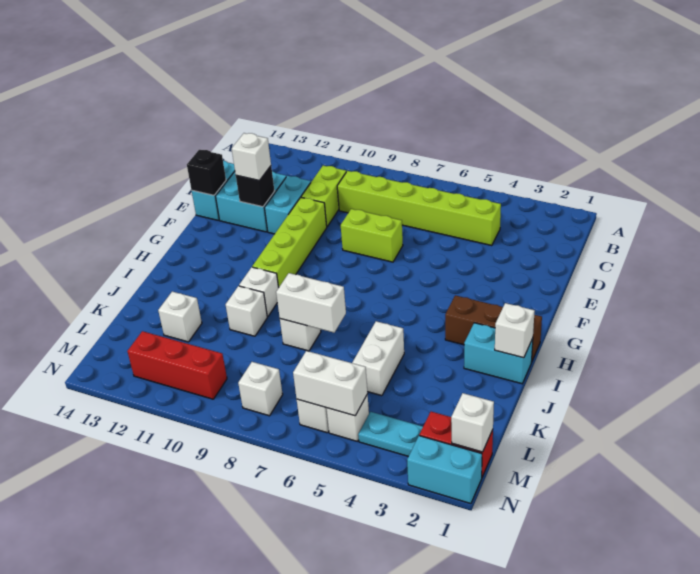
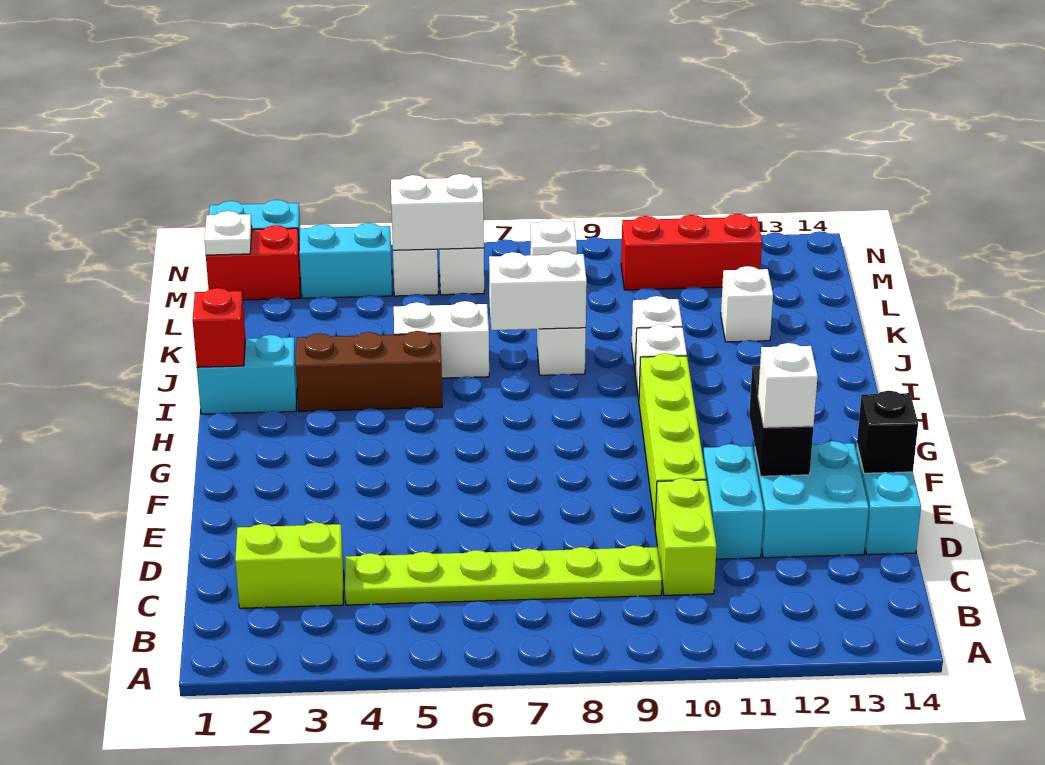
lime brick C4:C9 level 1 -> lime plate C4:C9 level 1
lime brick E7:E8 level 1 -> lime brick C2:C3 level 1
black brick E12 level 2 -> black brick E12:F12 level 2
brown brick H1:H3 level 1 -> brown brick I3:I5 level 1
white brick I1 level 2 -> red brick I1 level 2
white brick J5:K5 level 1 -> white brick J5:J6 level 1
white brick M1 level 2 -> white plate M1 level 2
cyan plate M3:M4 level 1 -> cyan brick M3:M4 level 1

